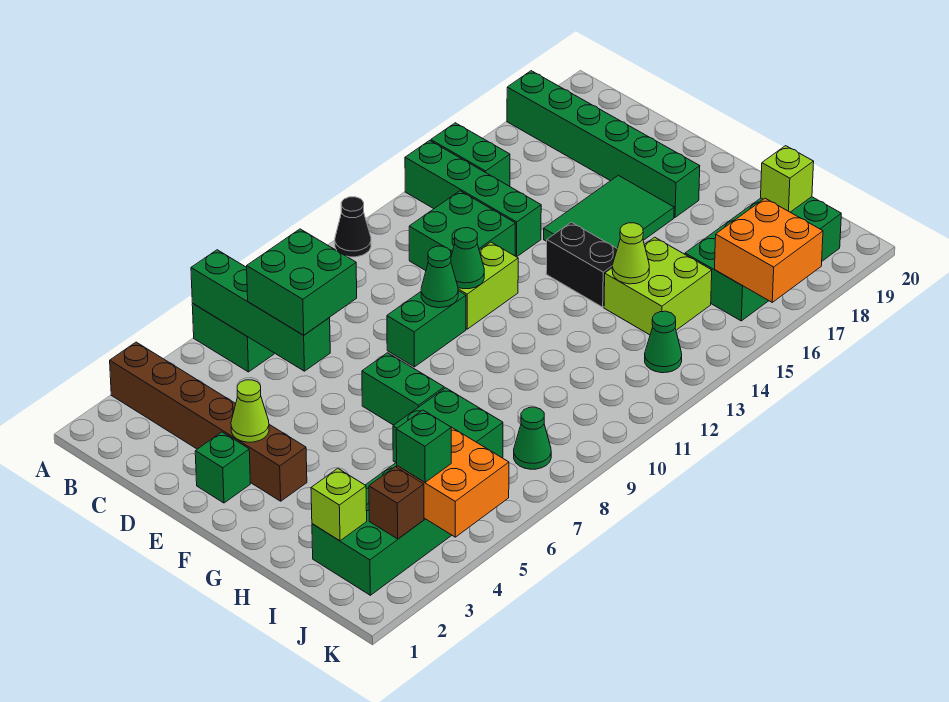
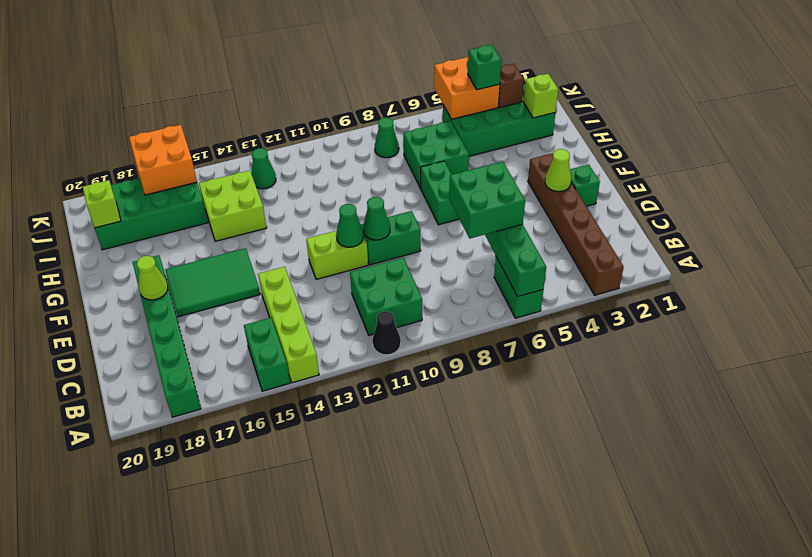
green brick A14:D14 level 1 -> lime brick A14:D14 level 1
green brick C12:D13 level 1 -> green brick B10:C11 level 1
black brick F14:G14 level 1 -> none
lime cone H14 level 2 -> lime cone E18 level 2

